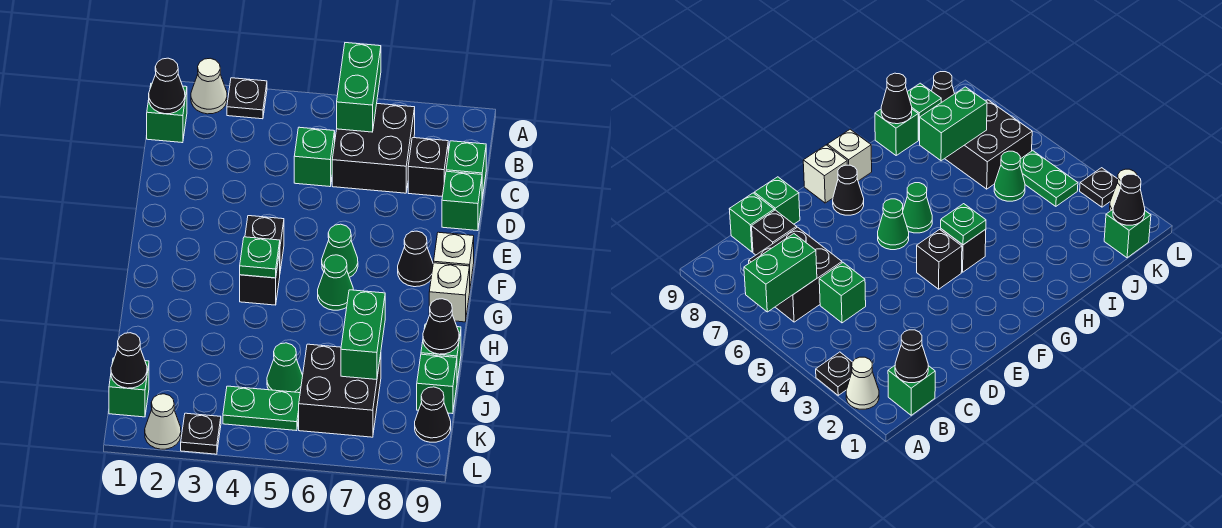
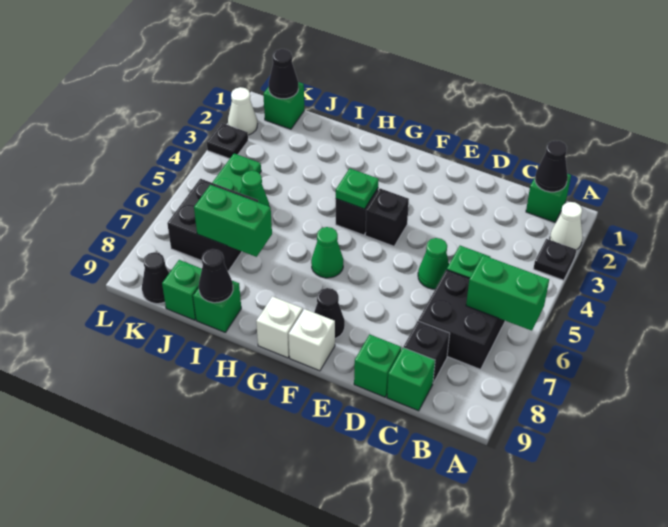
green cone F6 level 1 -> green cone D5 level 1

